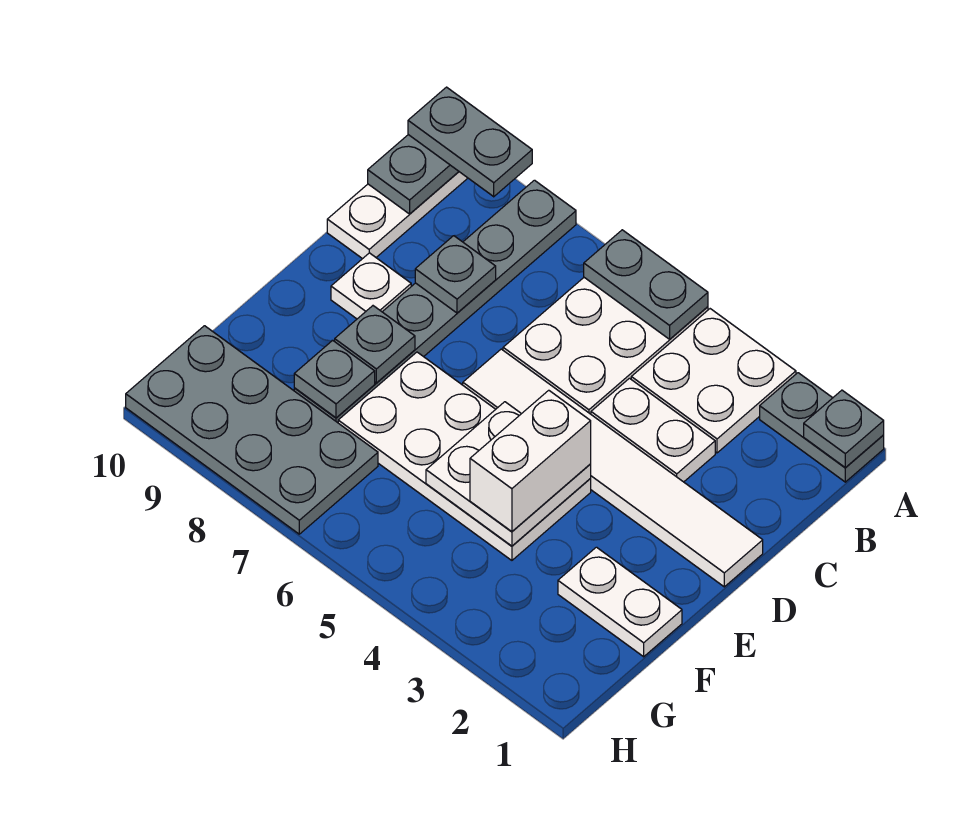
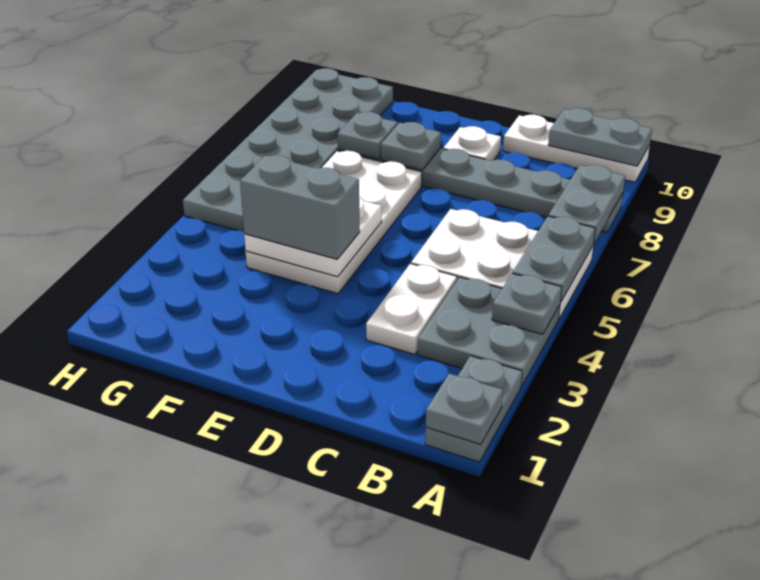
white plate A3:B4 level 1 -> grey plate A3:B4 level 1
grey plate A9:A10 level 3 -> grey plate A7:A8 level 2
grey plate C8 level 2 -> grey plate A4 level 2
white tile D1:D6 level 1 -> none
white brick E4:F4 level 3 -> grey brick E4:F4 level 3
white plate F1:F2 level 1 -> none
grey plate G7:H10 level 1 -> grey plate G5:H10 level 1

